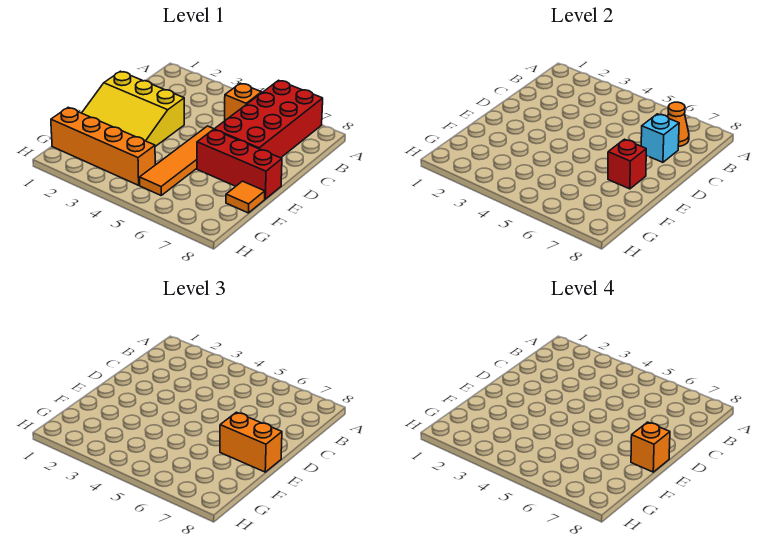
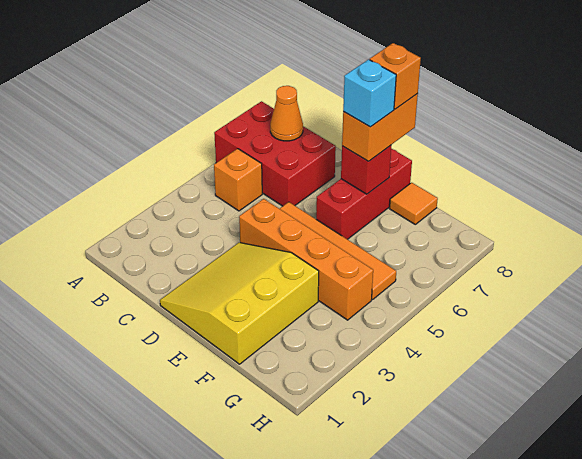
red brick A6:D7 level 1 -> red brick A6:C7 level 1
cyan brick C7 level 2 -> cyan brick E7 level 4
yellow slope D1:F3 level 1 top D -> yellow slope D1:F3 level 1 top F
orange brick G1:G4 level 1 -> orange brick D4:G4 level 1

